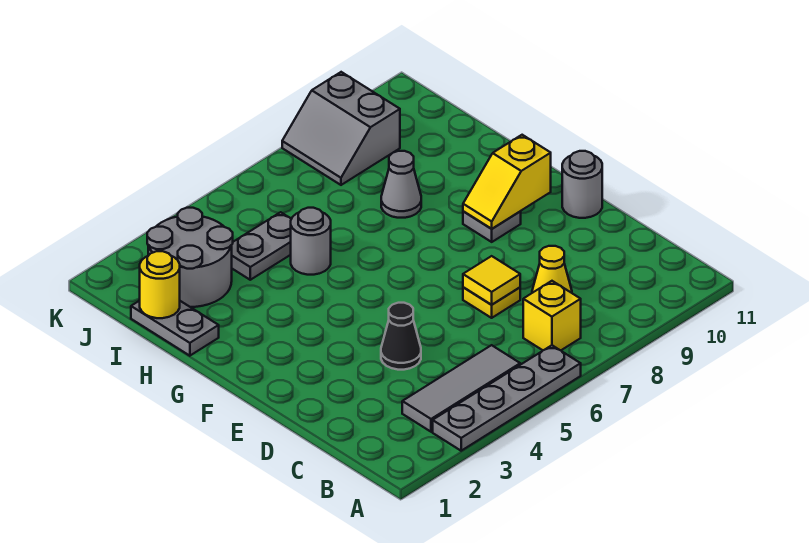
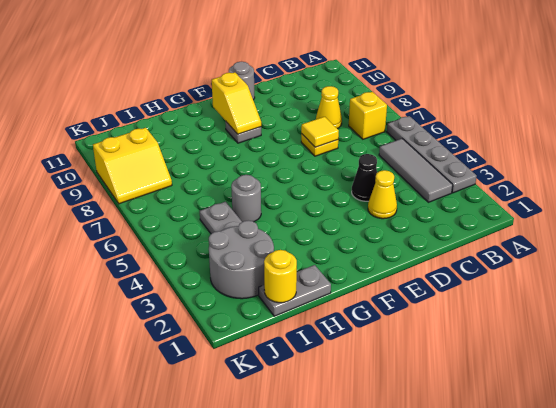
none -> yellow cone D3 level 1
grey cone H8 level 1 -> none
grey slope J8:K9 level 1 top 9 -> yellow slope J8:K9 level 1 top 9

